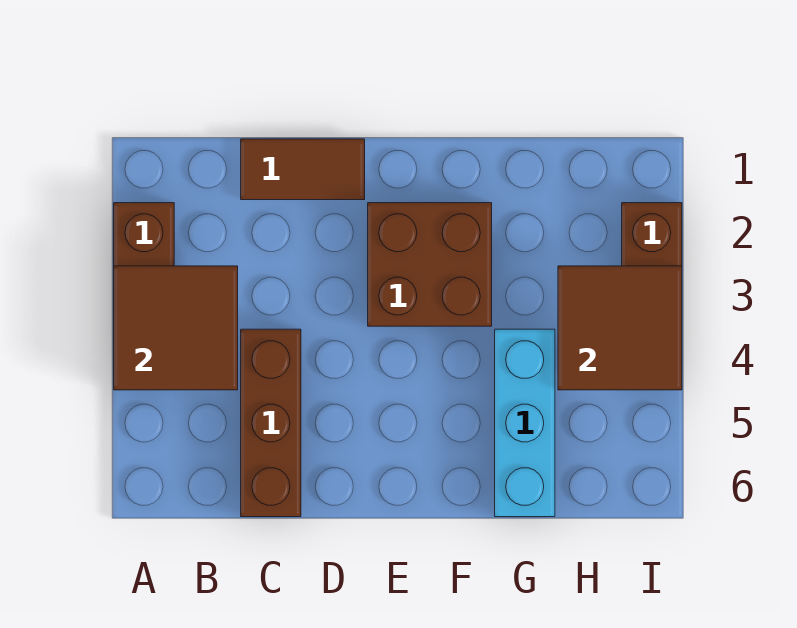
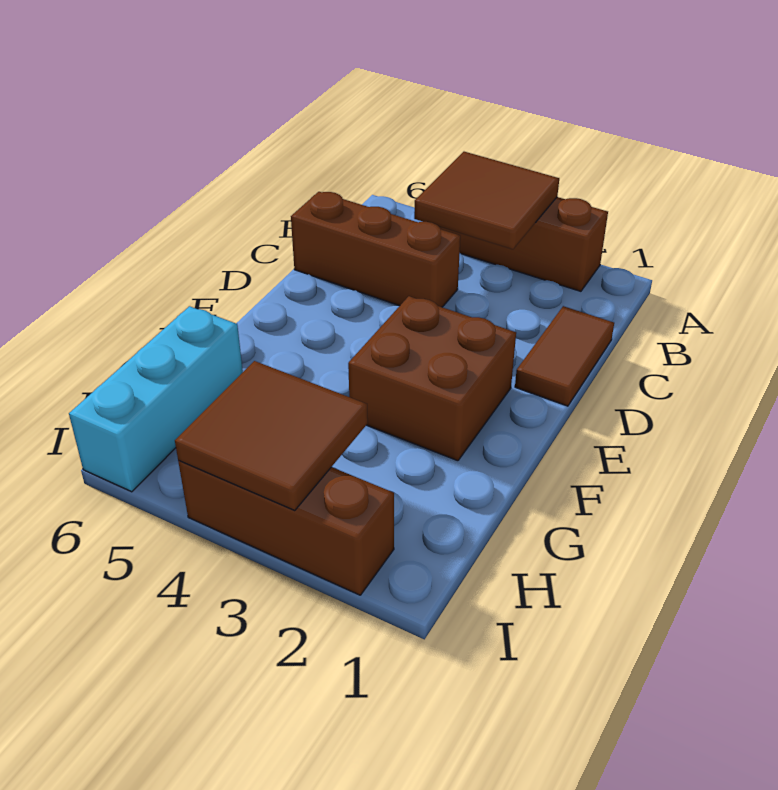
cyan brick G4:G6 level 1 -> cyan brick G6:I6 level 1

